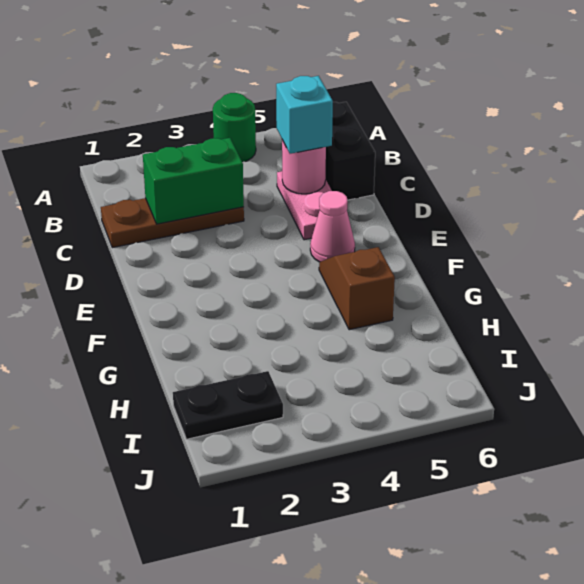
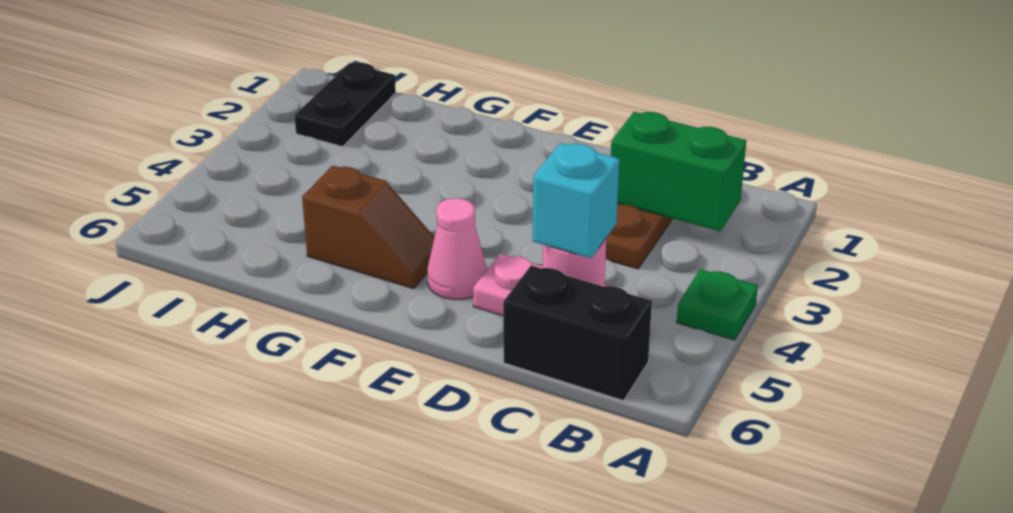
green round brick A4 level 1 -> green plate A4 level 1
green brick C2:C3 level 2 -> green brick B2:C2 level 2

